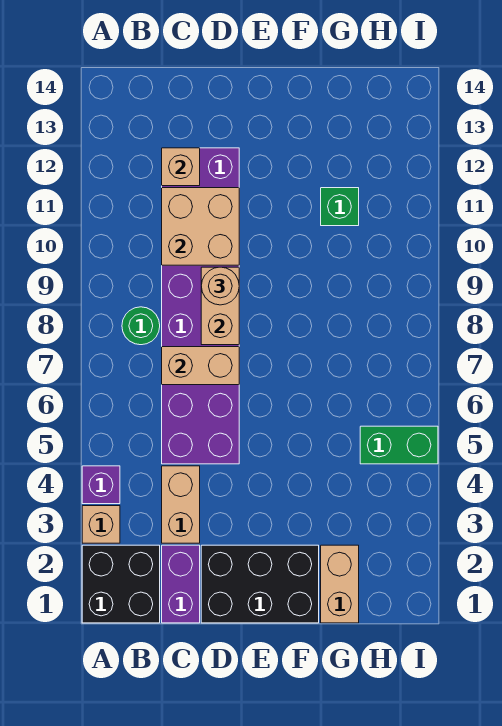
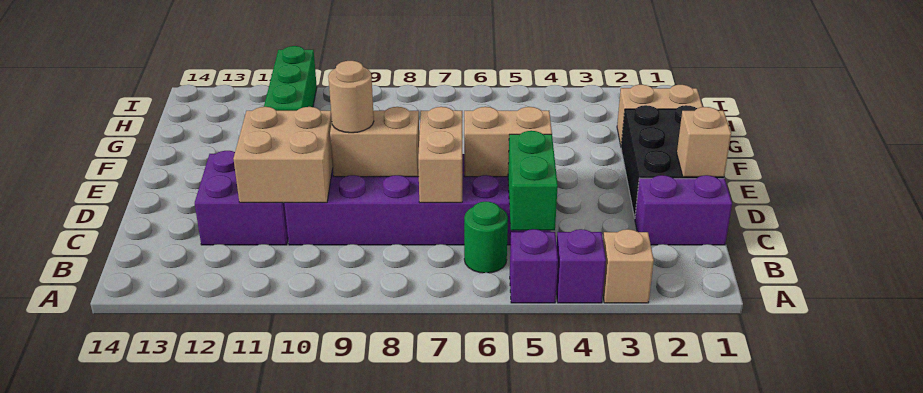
black brick A1:B2 level 1 -> none
none -> purple brick A5 level 1
green round brick B8 level 1 -> green round brick B6 level 1
tan brick C3:C4 level 1 -> tan brick D5:D6 level 2
tan brick C12 level 2 -> tan brick D1 level 2
green brick G11 level 1 -> green brick G11:I11 level 1
green brick H5:I5 level 1 -> green brick B5:C5 level 2

